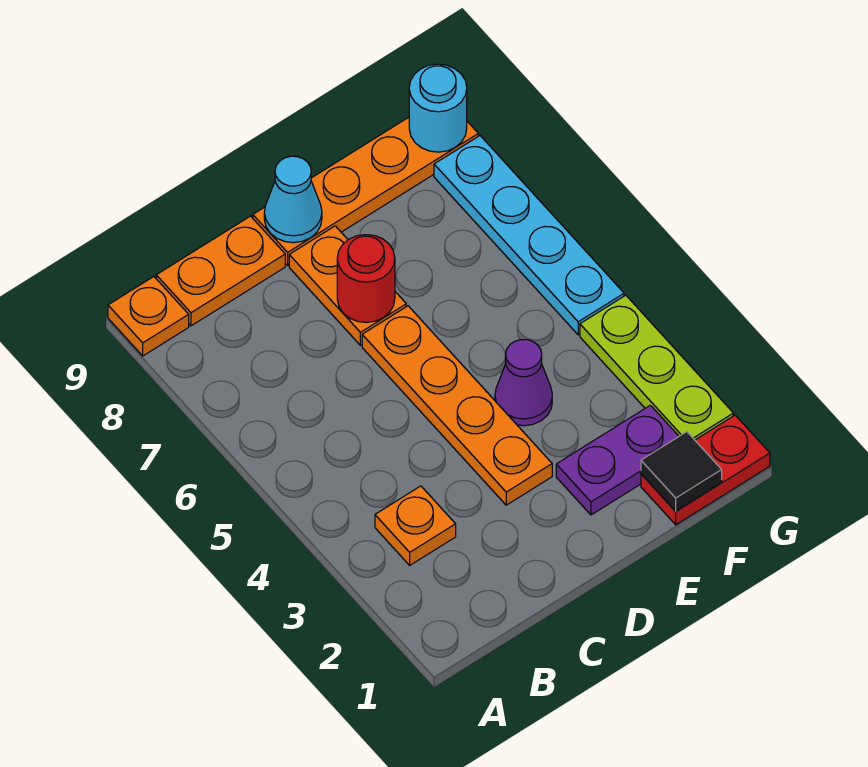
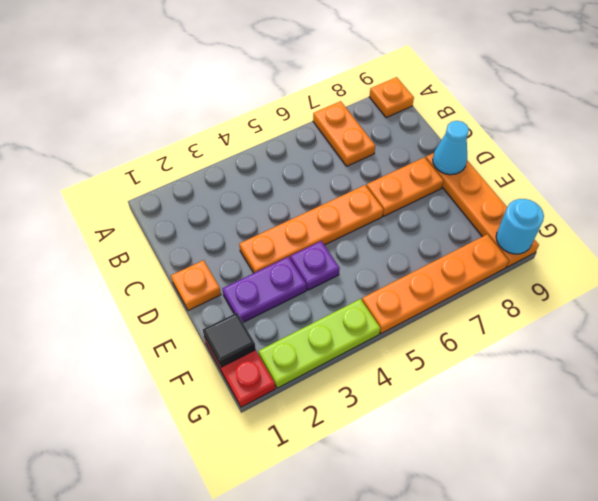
orange plate B3 level 1 -> orange plate D1 level 1
orange plate B9:C9 level 1 -> orange plate A7:B7 level 1
red round brick D7 level 2 -> none
purple plate E2:F2 level 1 -> purple plate E2:E3 level 1
purple cone E4 level 1 -> purple plate E4 level 1
cyan plate G5:G8 level 1 -> orange plate G5:G8 level 1

